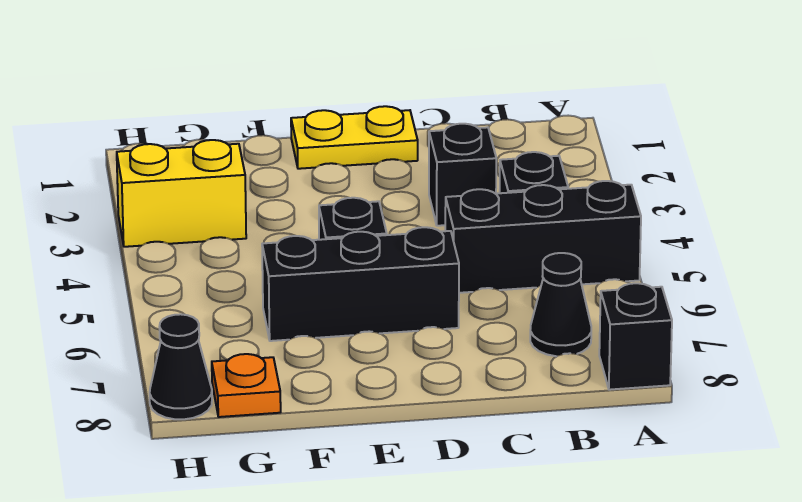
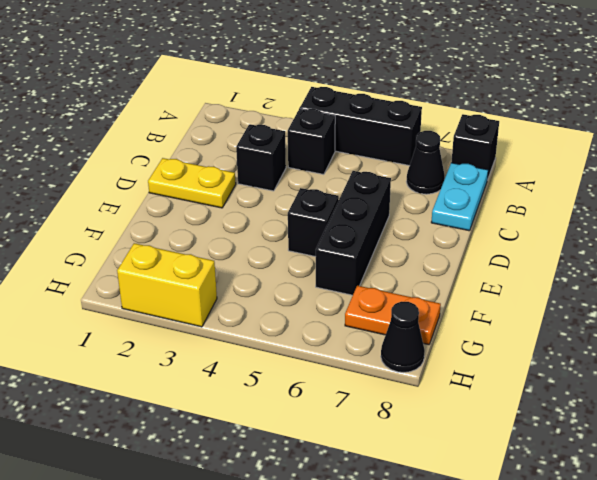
black brick A5:C5 level 1 -> black brick A4:A6 level 1
none -> cyan plate B8:C8 level 1
yellow plate D1:E1 level 1 -> yellow plate D1:D2 level 1
yellow brick G3:H3 level 1 -> yellow brick H2:H3 level 1
orange plate G8 level 1 -> orange plate G7:G8 level 1

